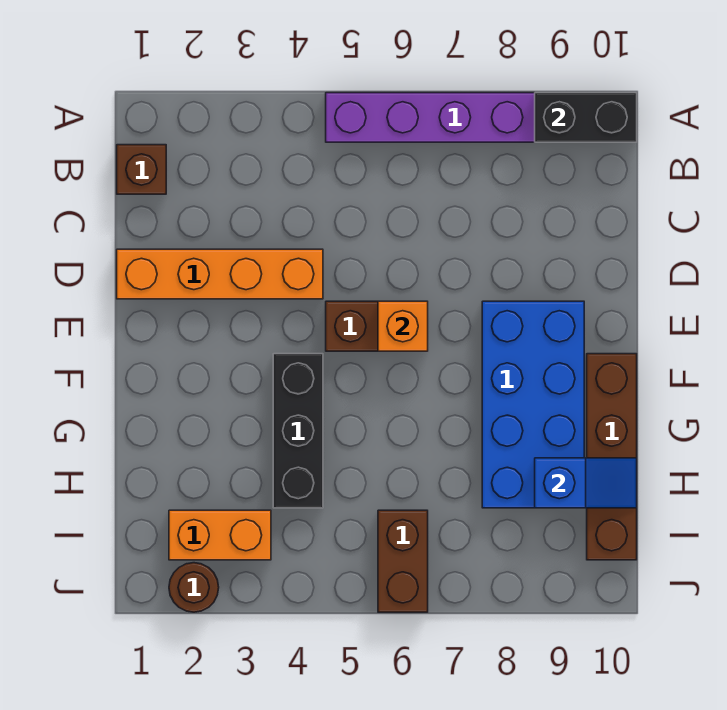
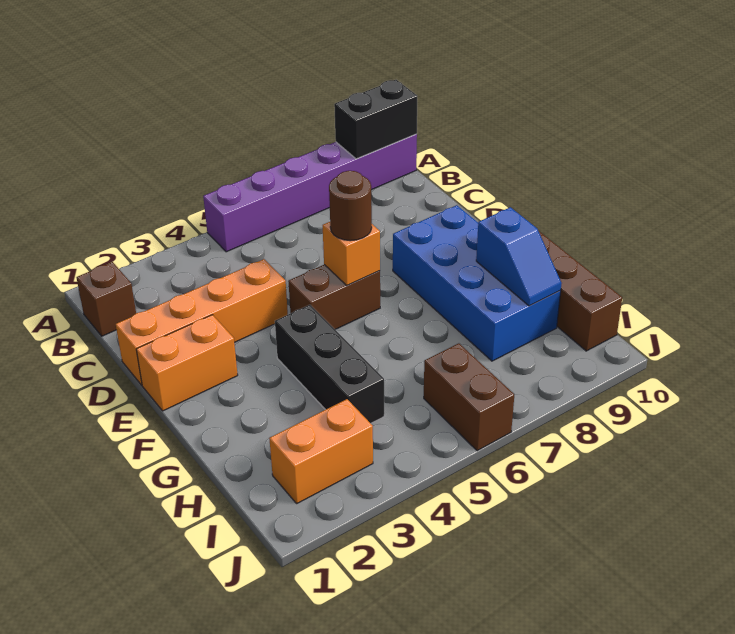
none -> orange brick E1:E2 level 1
blue slope H9:H10 level 2 top 9 -> blue slope G9:H9 level 2 top G
brown round brick J2 level 1 -> brown round brick E6 level 3

